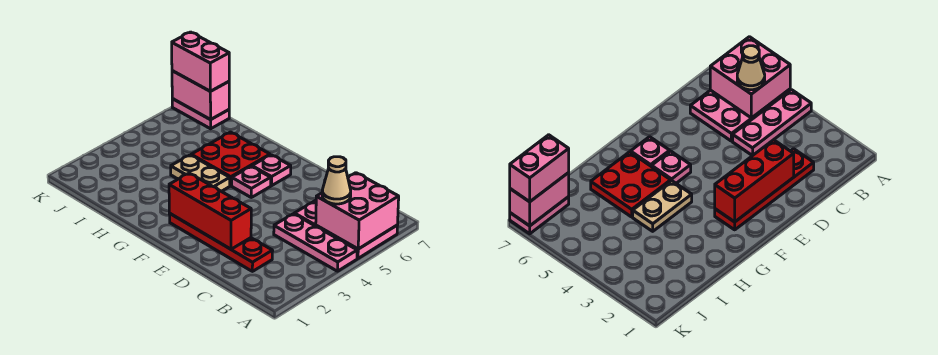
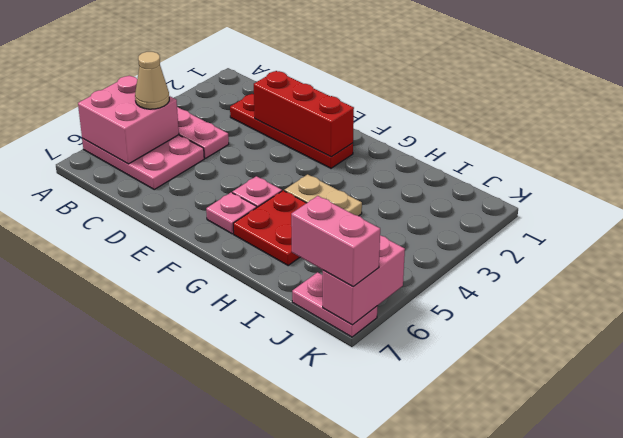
pink brick J7:K7 level 2 -> pink brick K6:K7 level 2

